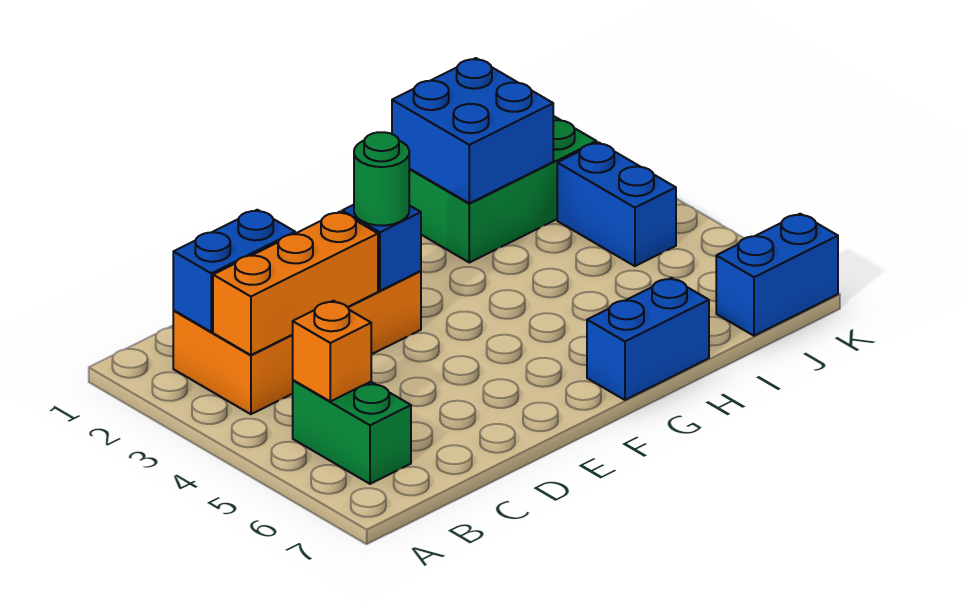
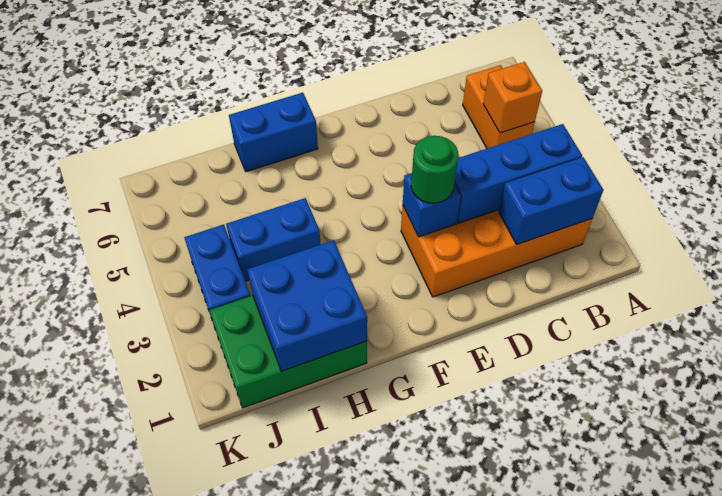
orange brick B3:D3 level 2 -> blue brick B3:D3 level 2
green brick B5:B6 level 1 -> orange brick B5:B6 level 1
blue brick J7:K7 level 1 -> blue brick H4:I4 level 1

